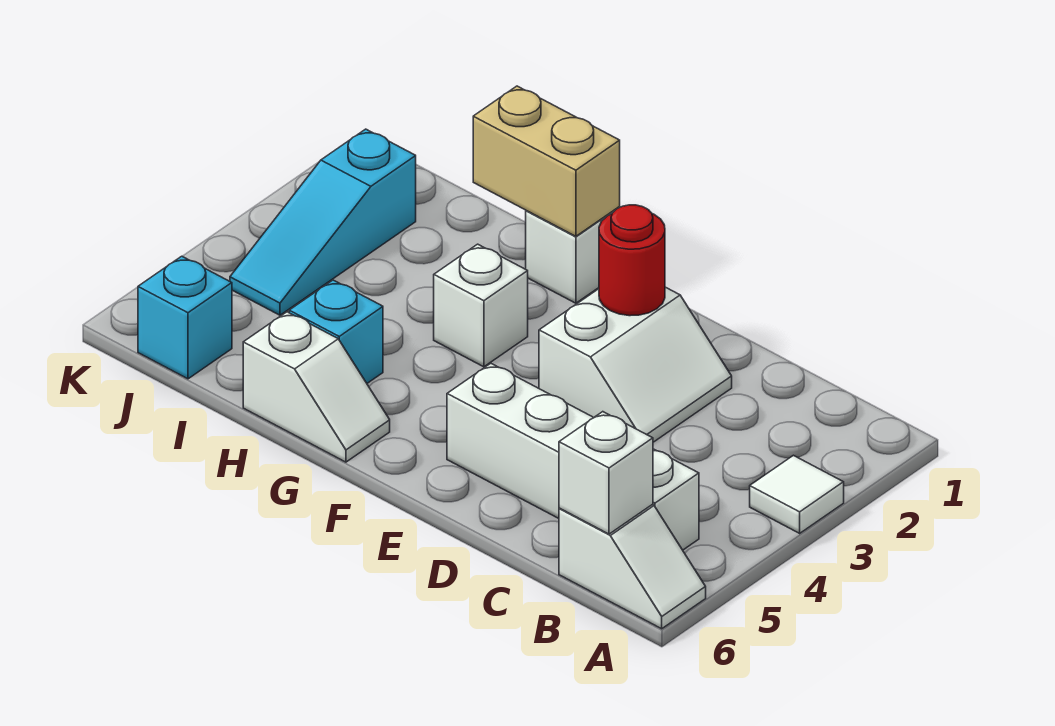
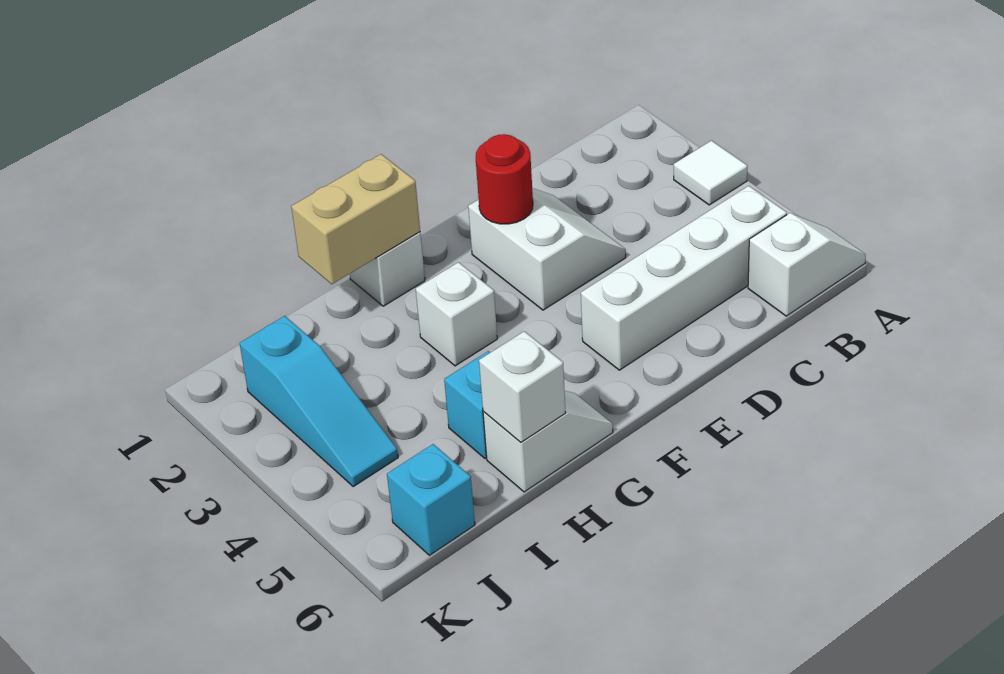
white brick B6 level 2 -> white brick H6 level 2

